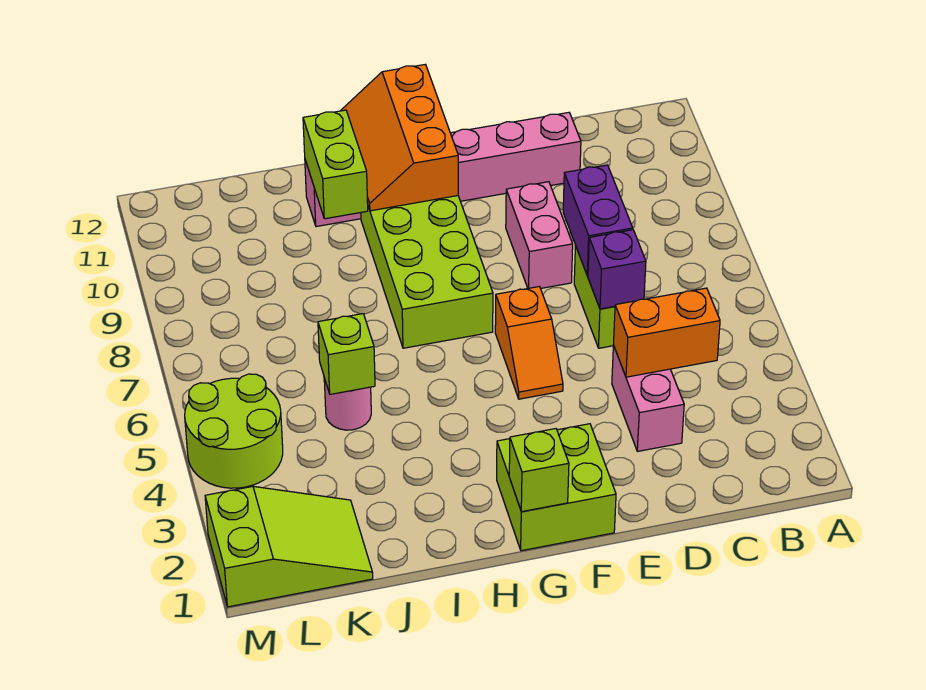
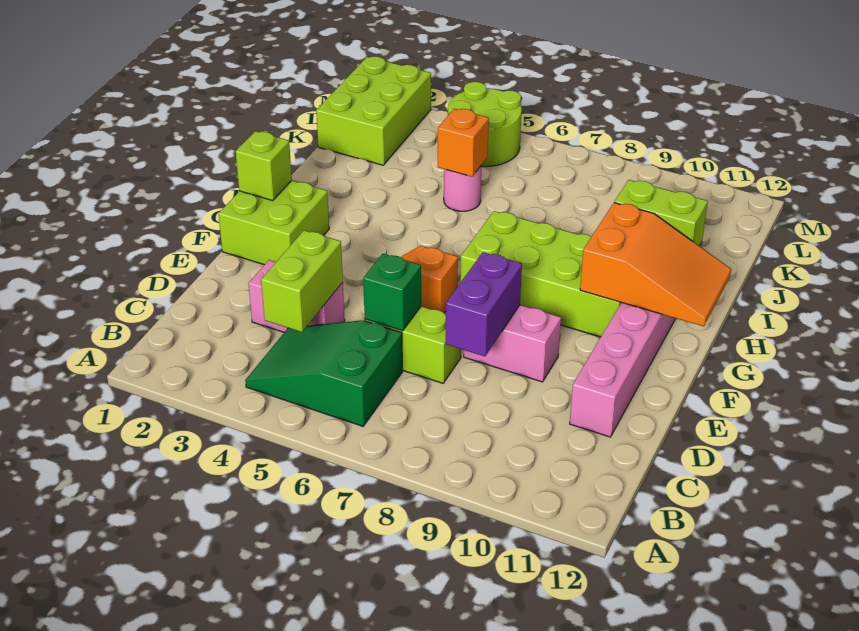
none -> green slope B4:C6 level 1 top 6
orange brick C4:D4 level 2 -> lime brick C4:D4 level 2
purple brick D6 level 2 -> green brick D6 level 2
purple brick D7:D8 level 2 -> purple brick D8:E8 level 2
orange slope G10:H12 level 2 top G -> orange slope G10:H12 level 2 top 10
lime brick J5 level 2 -> orange brick J5 level 2
lime slope K1:M2 level 1 top M -> lime brick K1:M2 level 1

